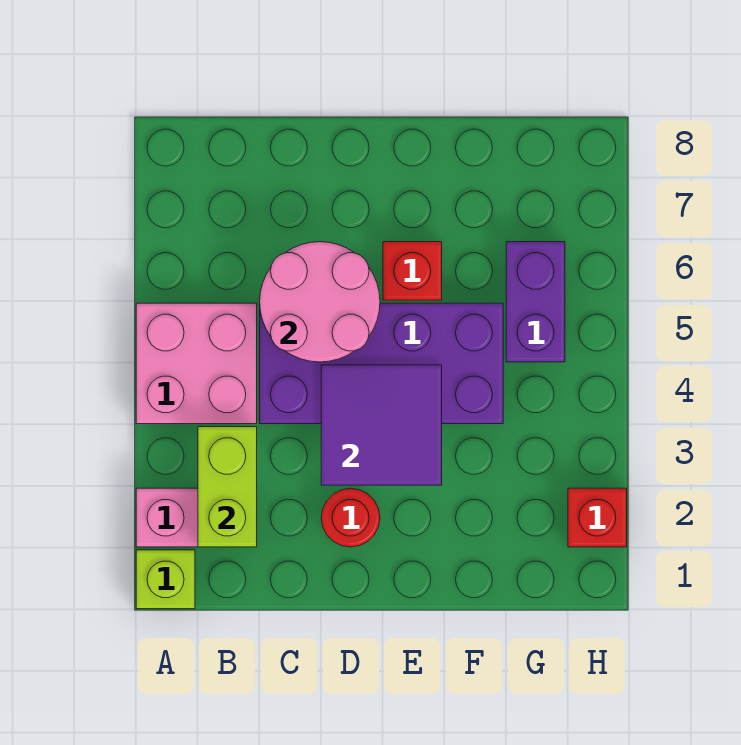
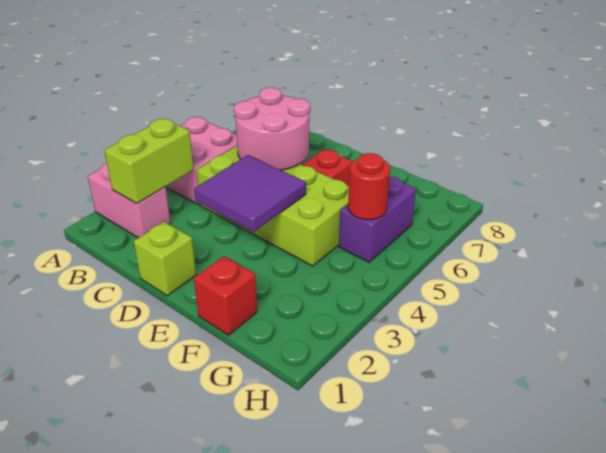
lime brick A1 level 1 -> lime brick D1 level 1
purple brick C4:F5 level 1 -> lime brick C4:F5 level 1
red round brick D2 level 1 -> red round brick G5 level 2
red brick H2 level 1 -> red brick F1 level 1

